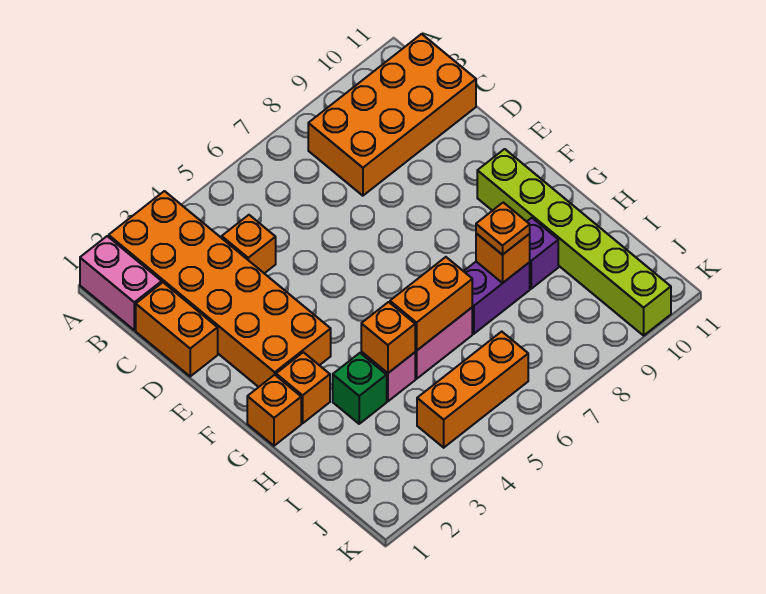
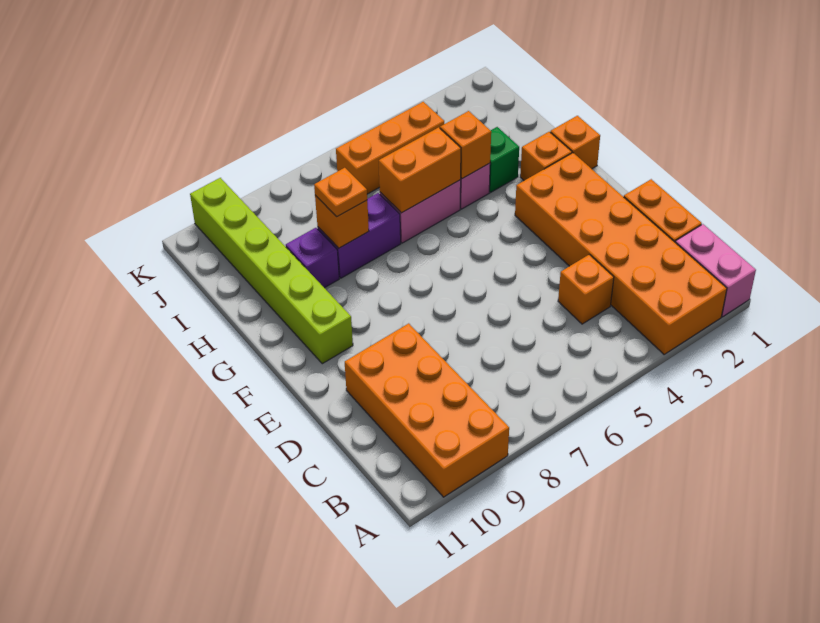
orange brick B8:C11 level 1 -> orange brick A9:D10 level 1

